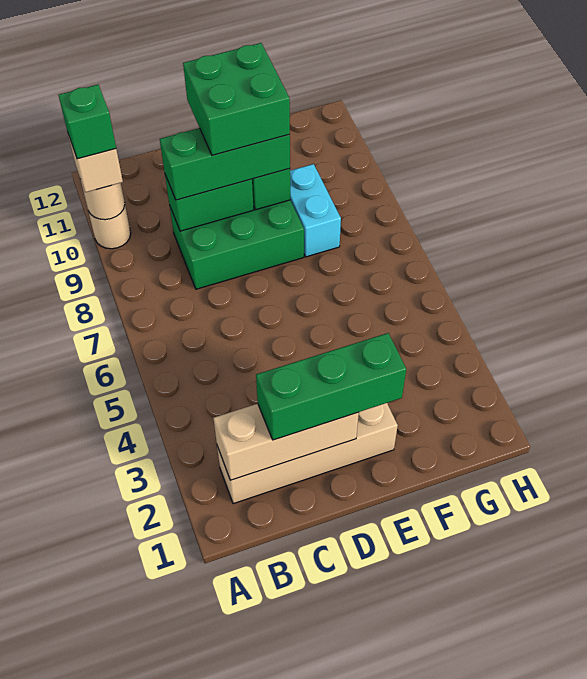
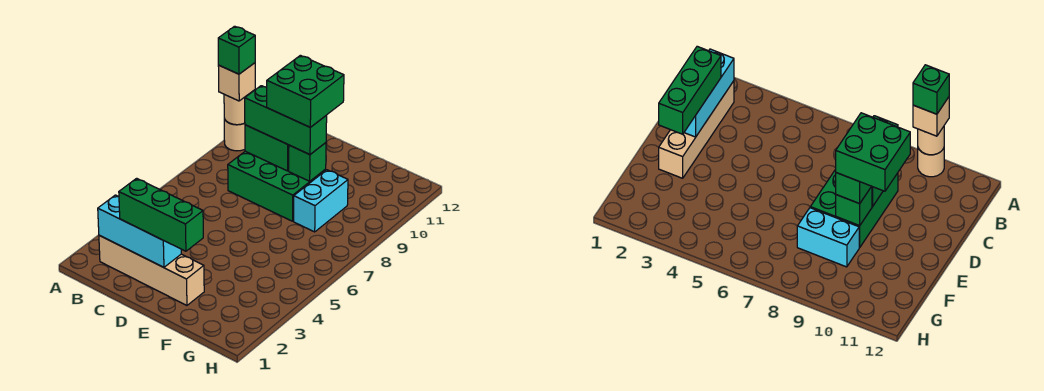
tan brick B2:D2 level 2 -> cyan brick B2:D2 level 2

